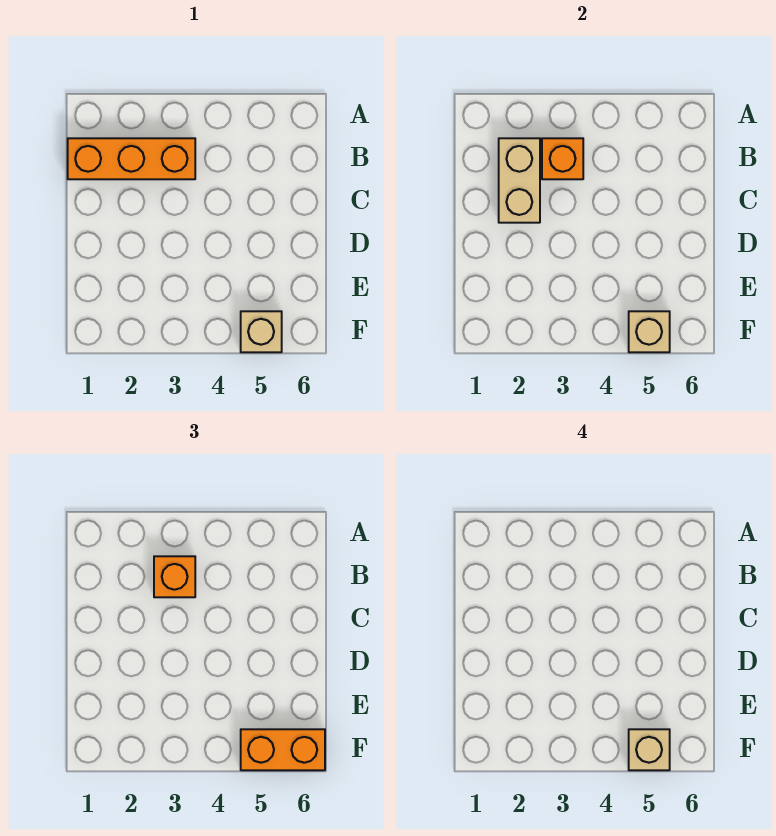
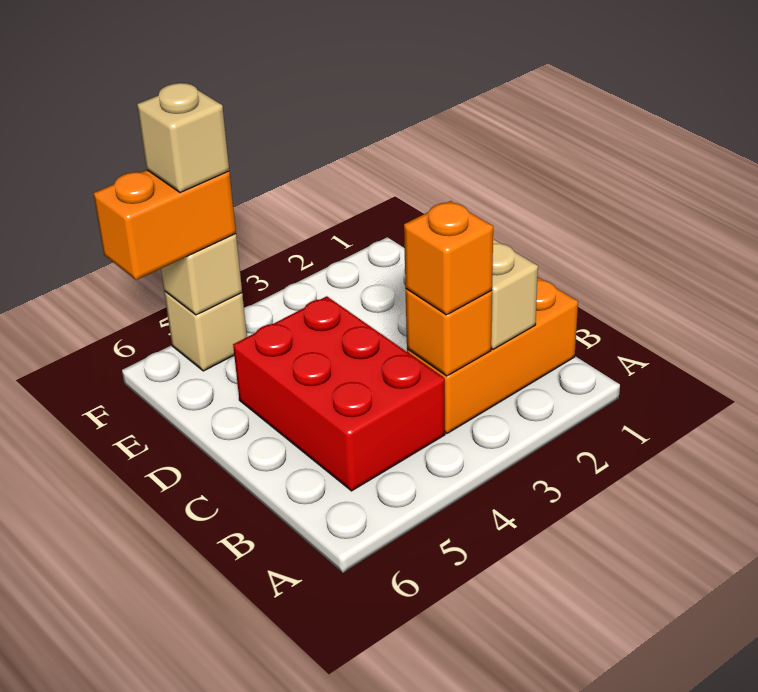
none -> red brick B4:D5 level 1

